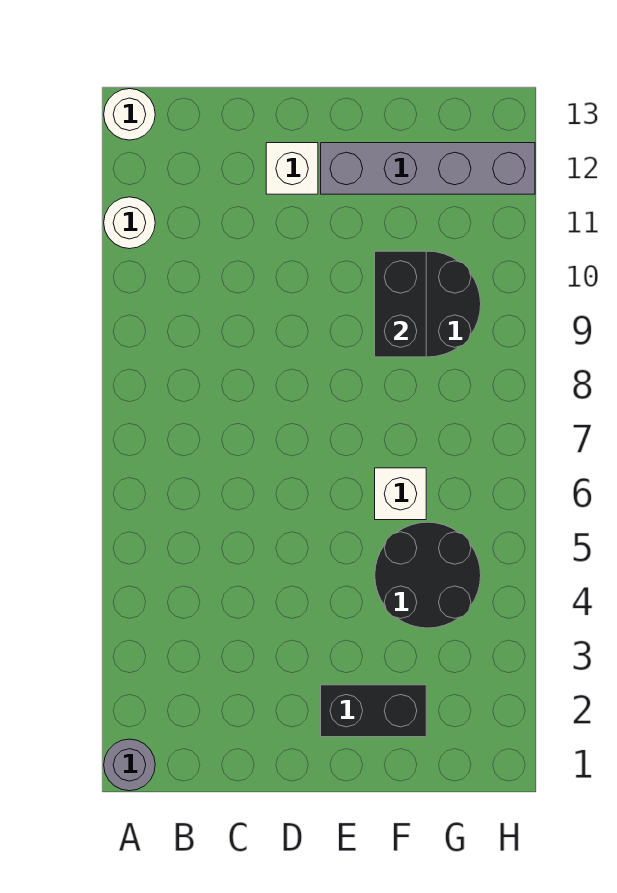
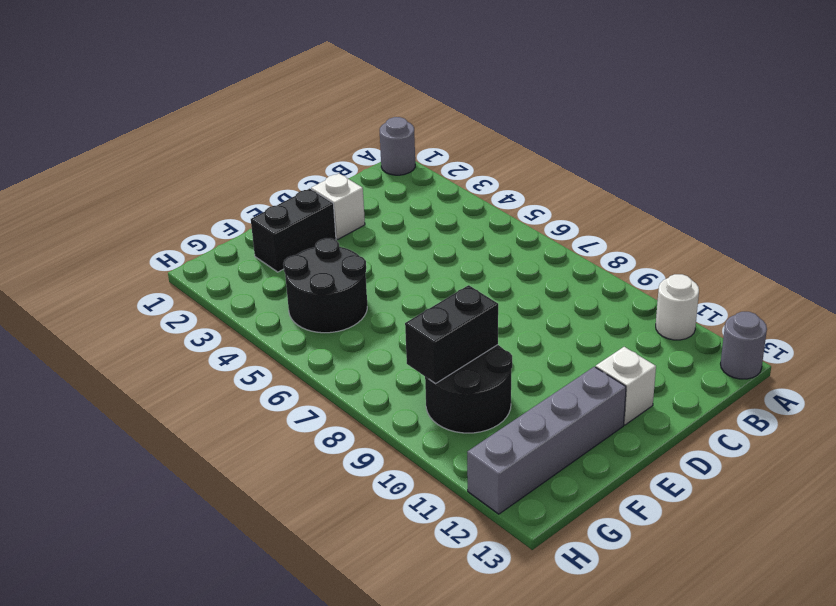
white round brick A13 level 1 -> grey round brick A13 level 1
white brick F6 level 1 -> white brick D2 level 1
black brick F9:F10 level 2 -> black brick F9:G9 level 2

